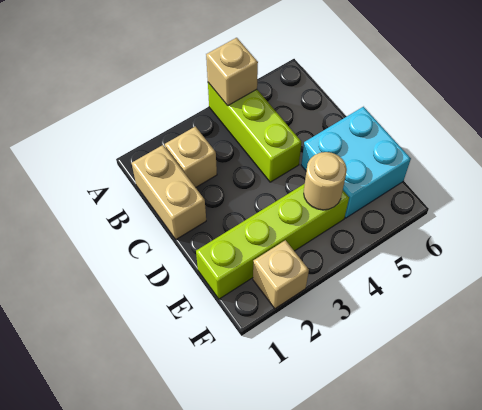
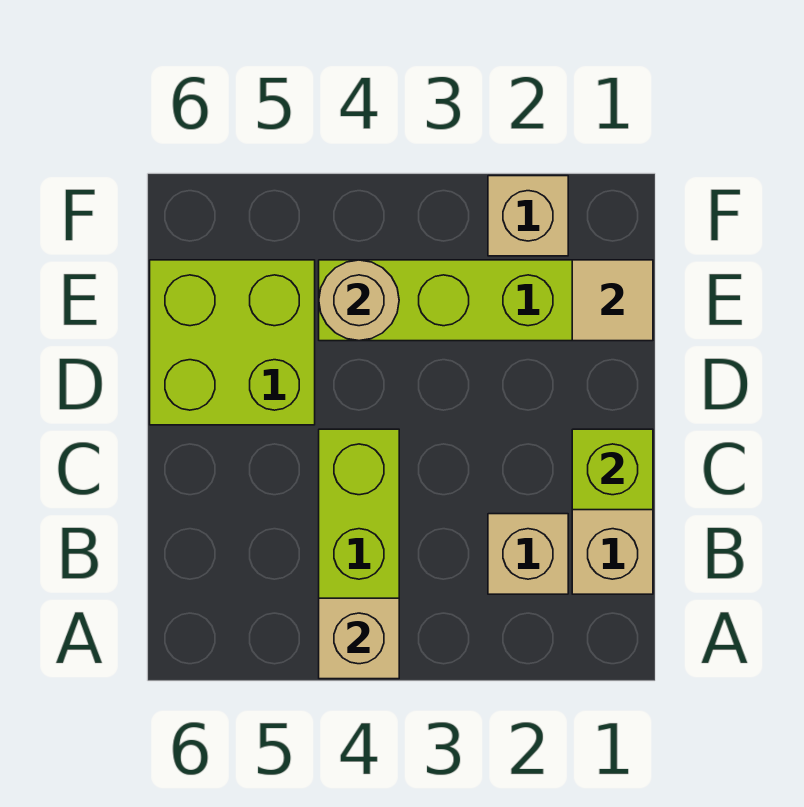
none -> lime brick C1 level 2
cyan brick D5:E6 level 1 -> lime brick D5:E6 level 1
none -> tan tile E1 level 2

